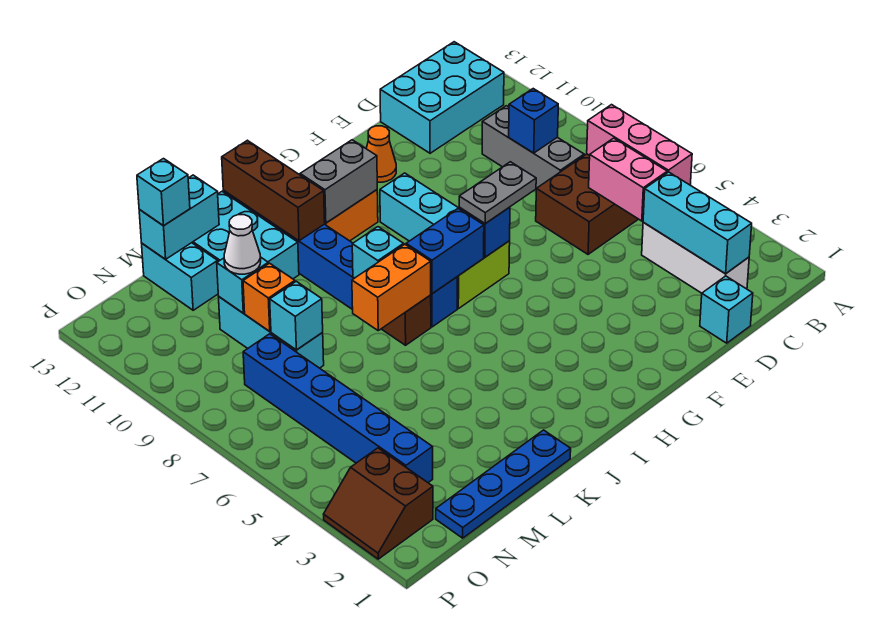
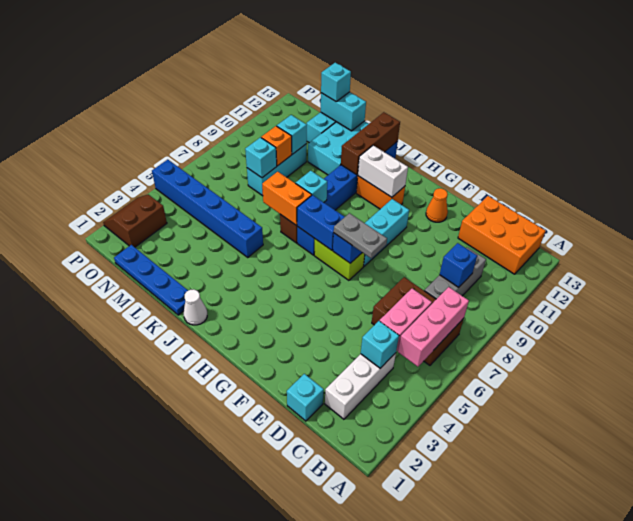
cyan brick B12:D13 level 1 -> orange brick B12:D13 level 1
cyan brick C2:C4 level 2 -> cyan brick C4 level 2
grey brick H11:I11 level 2 -> white brick H11:I11 level 2
white cone M10 level 3 -> white cone J1 level 1
blue brick N3:N8 level 1 -> blue brick K5:P5 level 1

